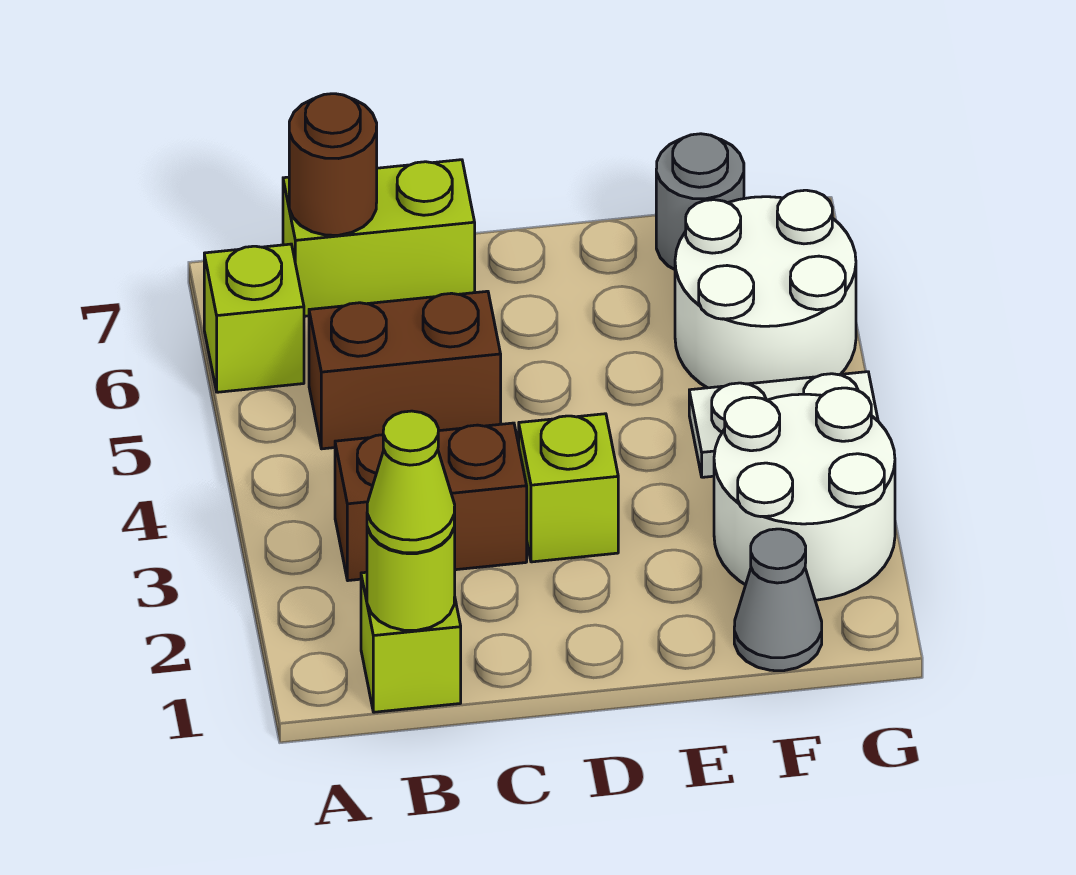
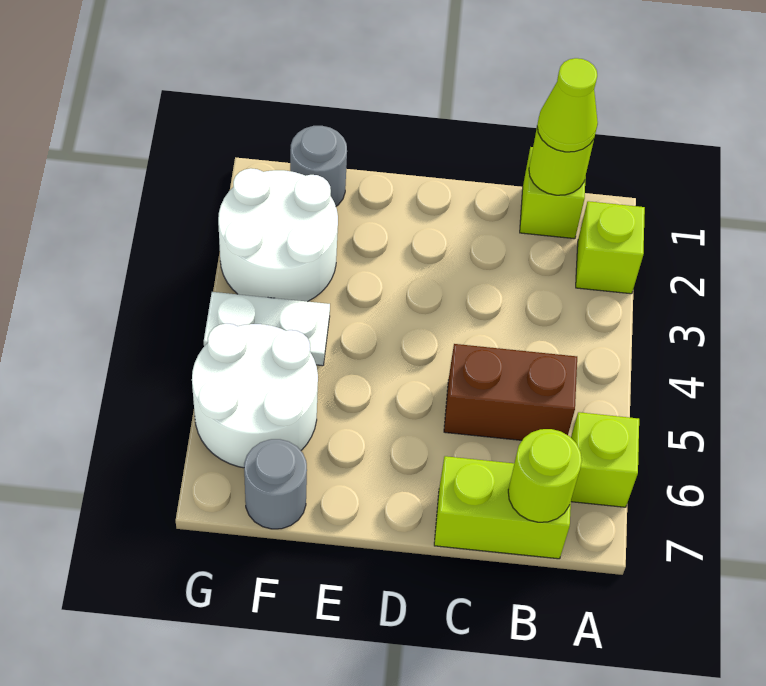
brown brick B3:C3 level 1 -> none
brown round brick B7 level 2 -> lime round brick B7 level 2
lime brick D3 level 1 -> lime brick A2 level 1
grey cone F1 level 1 -> grey round brick F1 level 1

